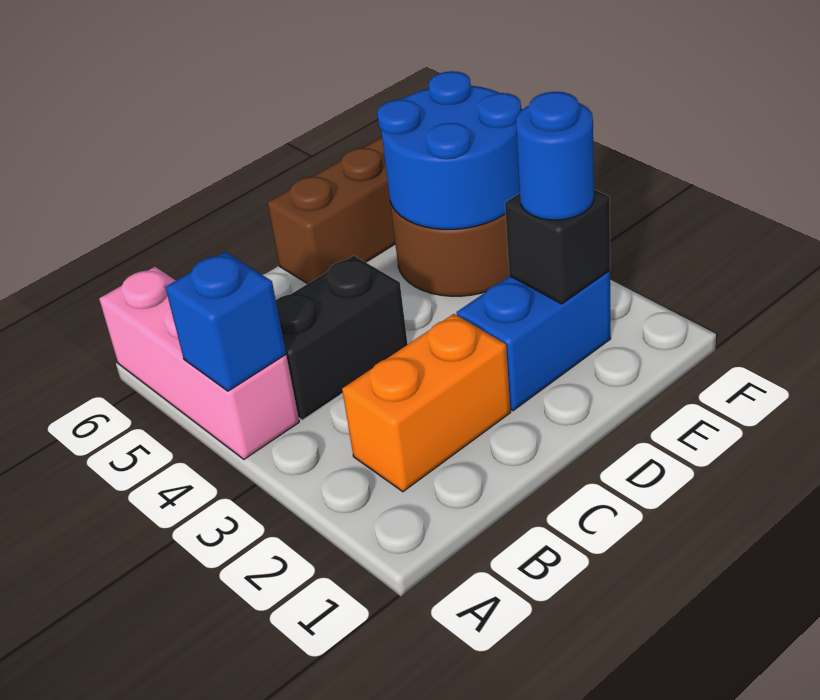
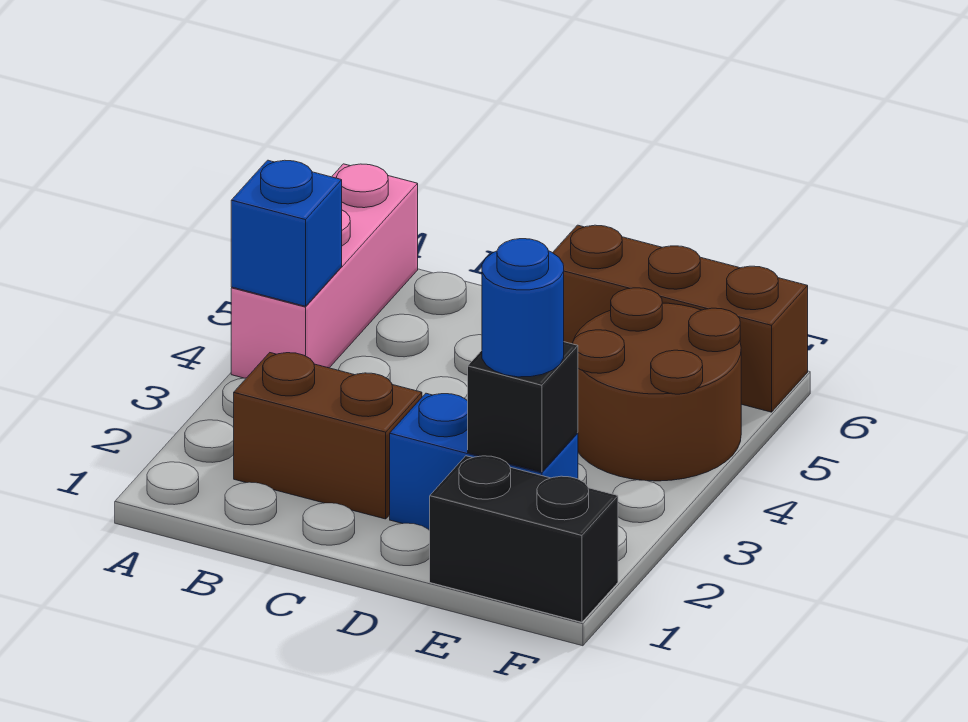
orange brick B2:C2 level 1 -> brown brick B2:C2 level 1
black brick B4:C4 level 1 -> black brick E1:F1 level 1
blue round brick E4:F5 level 2 -> none

